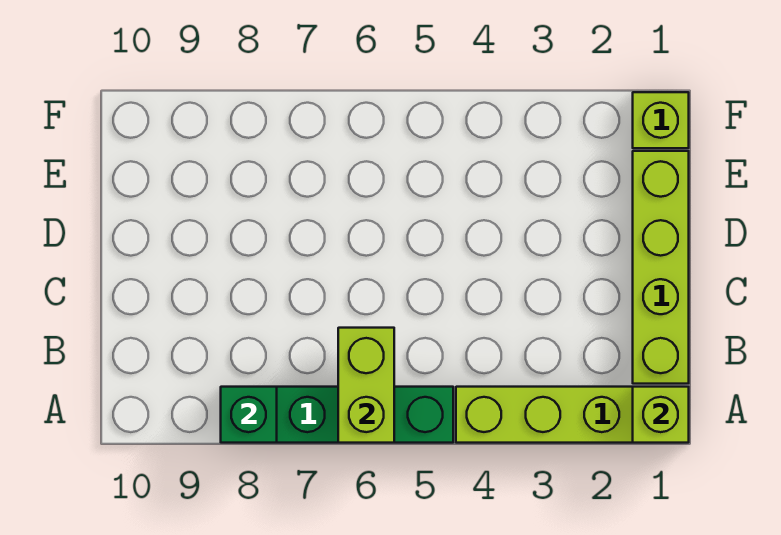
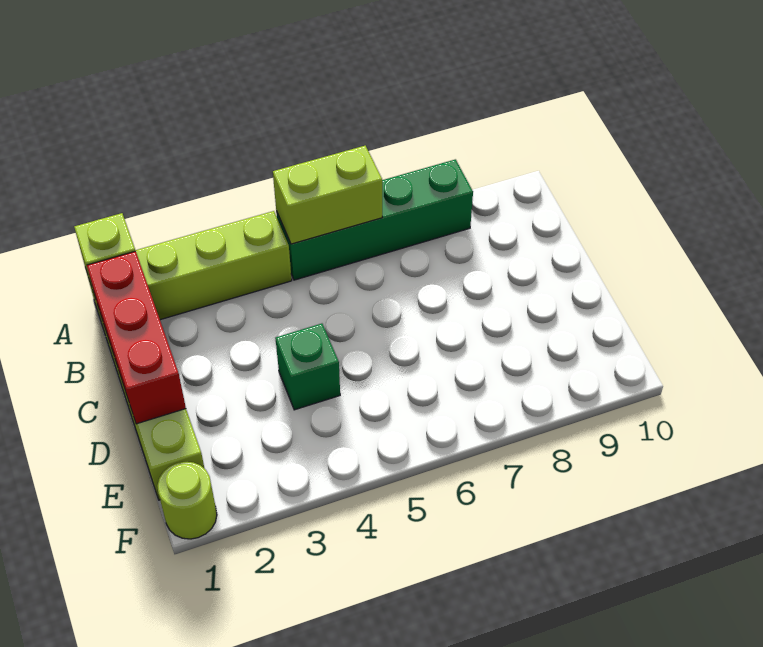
lime brick A6:B6 level 2 -> lime brick A5:A6 level 2
green brick A8 level 2 -> green brick D4 level 1
none -> red brick B1:D1 level 2
lime brick F1 level 1 -> lime round brick F1 level 1

